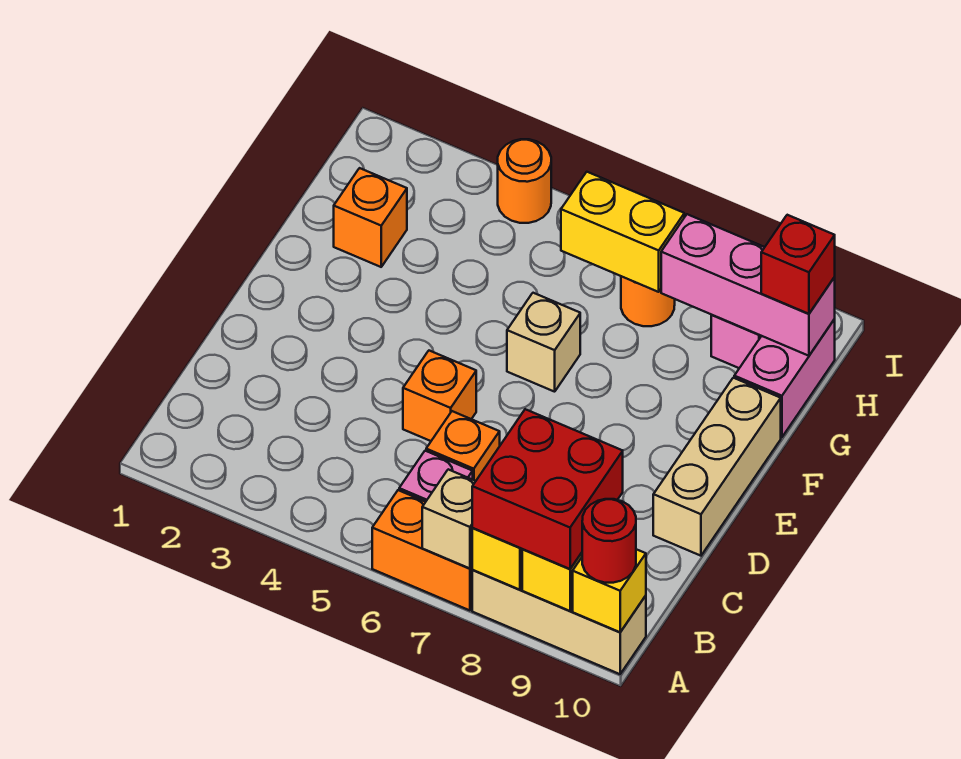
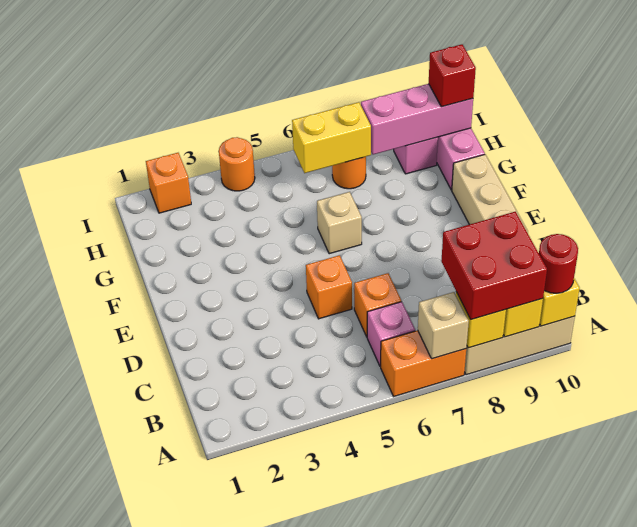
orange brick G2 level 1 -> orange brick I2 level 1

